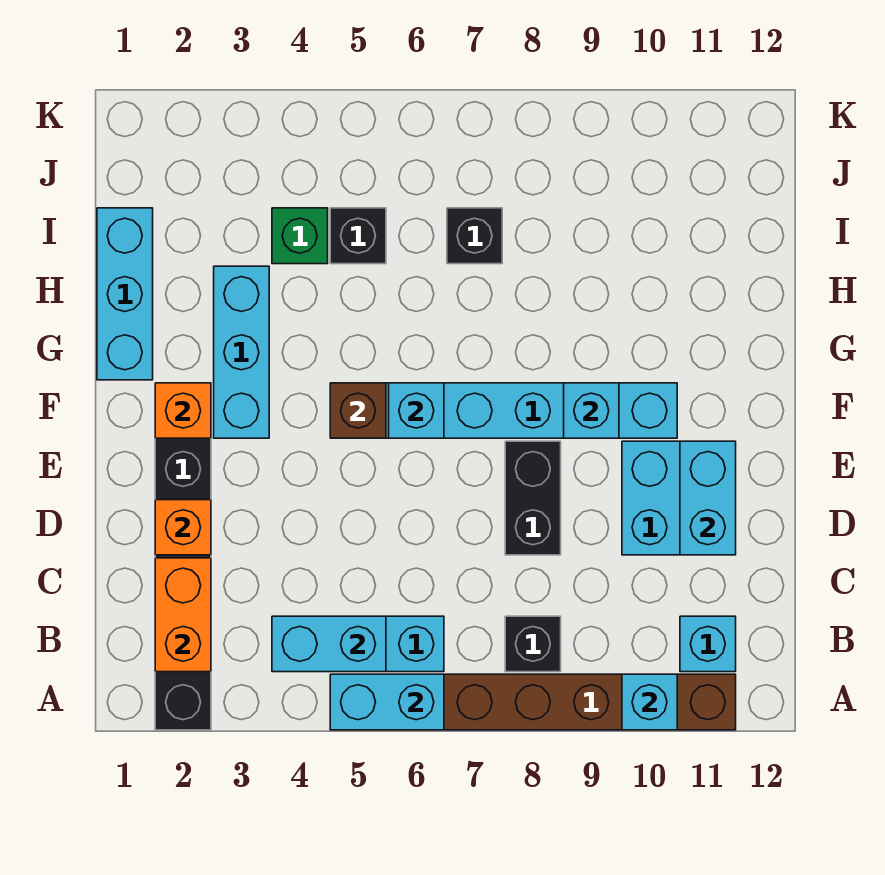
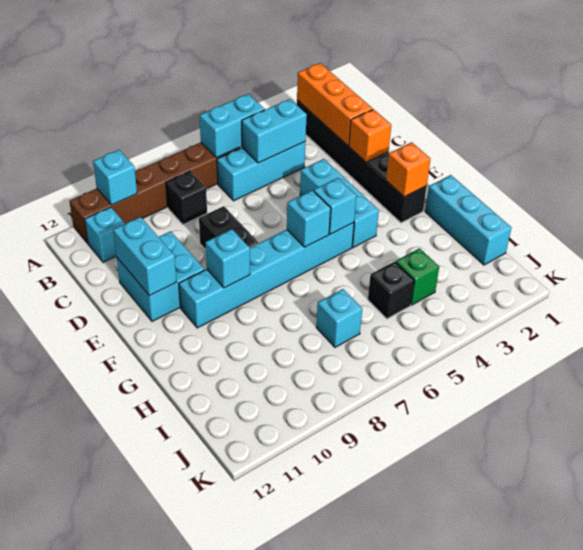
orange brick B2:C2 level 2 -> orange brick A2:C2 level 2
cyan brick F3:H3 level 1 -> cyan brick D4:F4 level 1
brown brick F5 level 2 -> cyan brick F5 level 2
black brick I7 level 1 -> cyan brick I7 level 1

